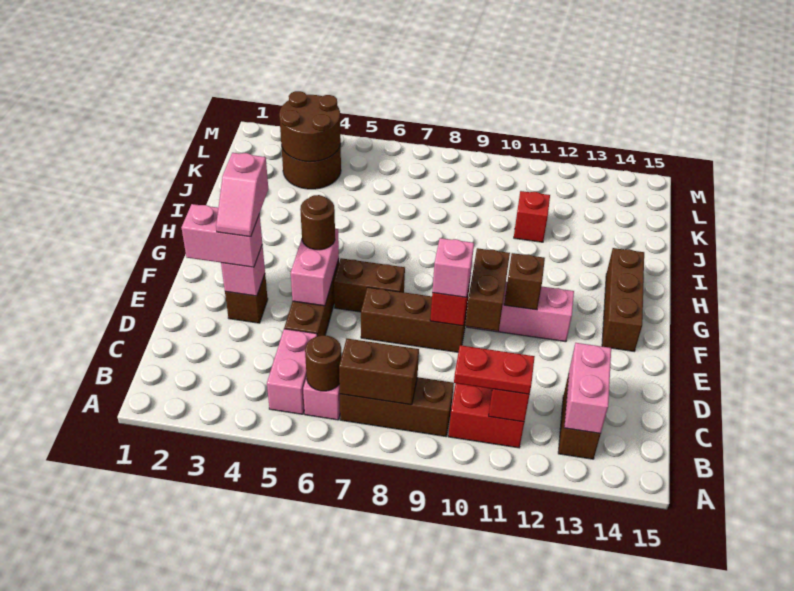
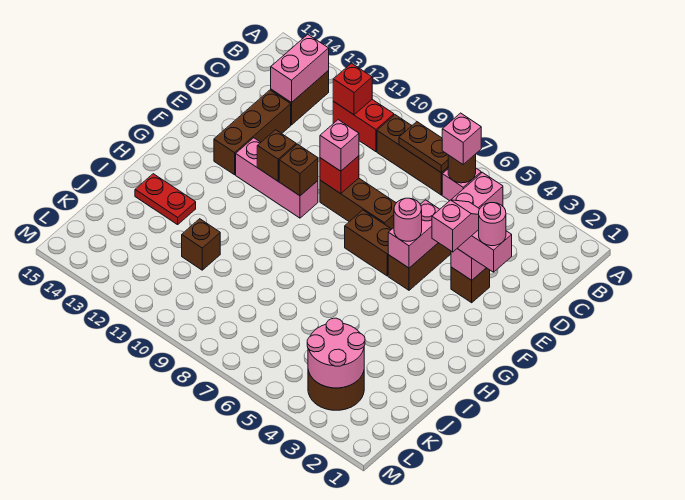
none -> pink brick B6 level 3
brown brick B7:B8 level 2 -> brown plate B7:B8 level 2
red plate B10:B11 level 3 -> red plate I13:I14 level 1
none -> pink round brick E2 level 4
brown brick E10:F10 level 2 -> brown brick F10 level 2
brown round brick F5 level 3 -> pink round brick F5 level 3
brown brick F14:H14 level 1 -> brown brick D13:F13 level 1
red brick J11 level 1 -> brown brick J11 level 1
brown round brick K3:L4 level 2 -> pink round brick K3:L4 level 2

